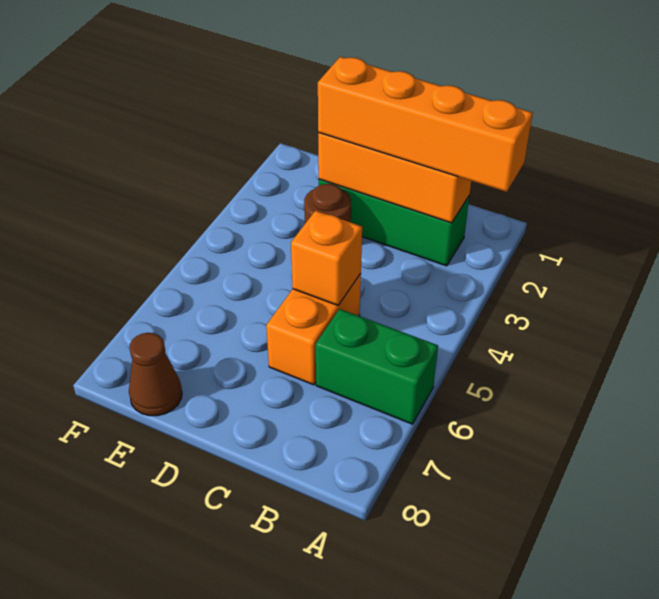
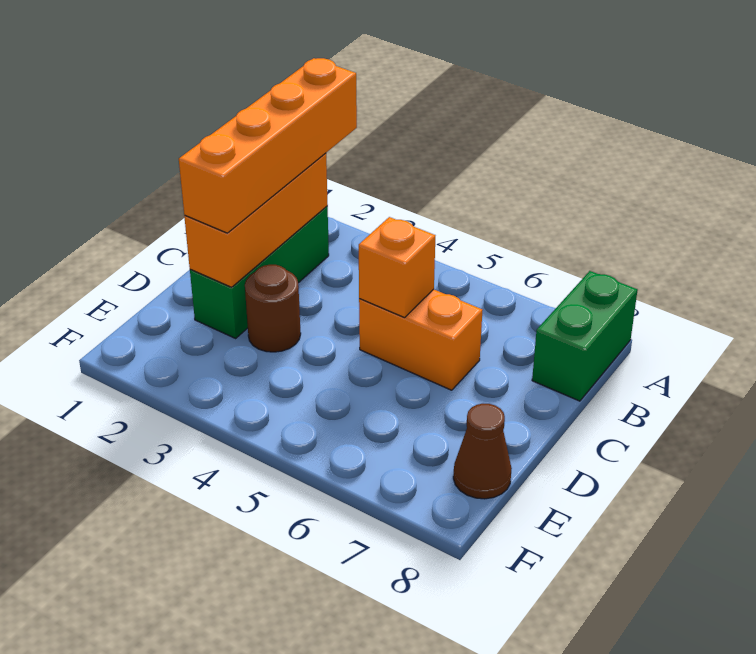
green brick A6:B6 level 1 -> green brick A8:B8 level 1

